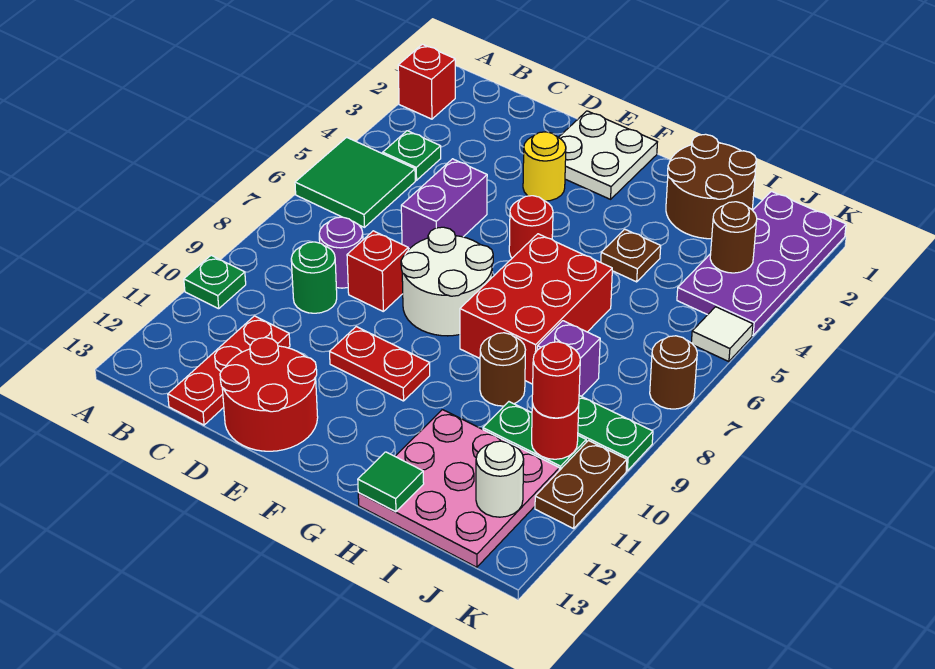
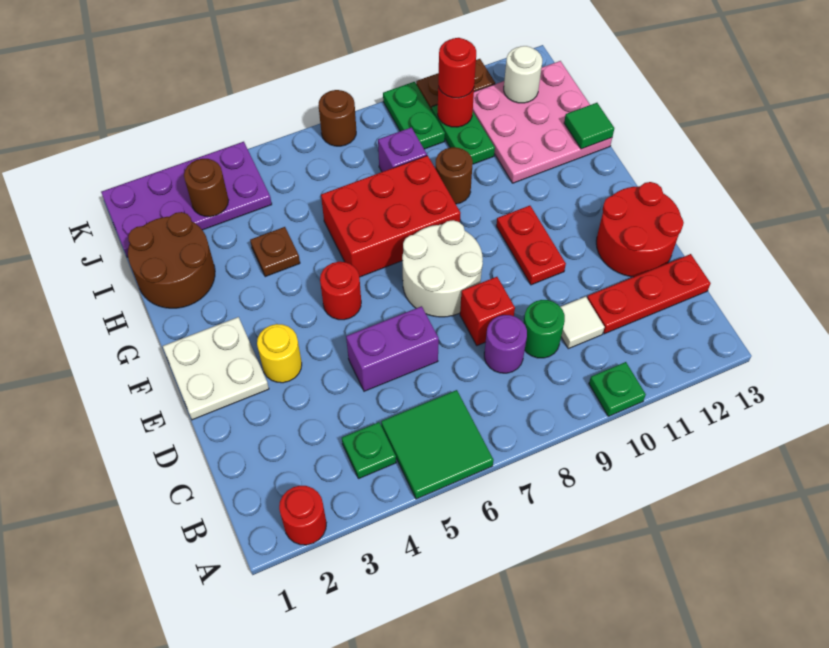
red brick A2 level 1 -> red round brick A2 level 1
white tile K5 level 1 -> white tile C10 level 1

